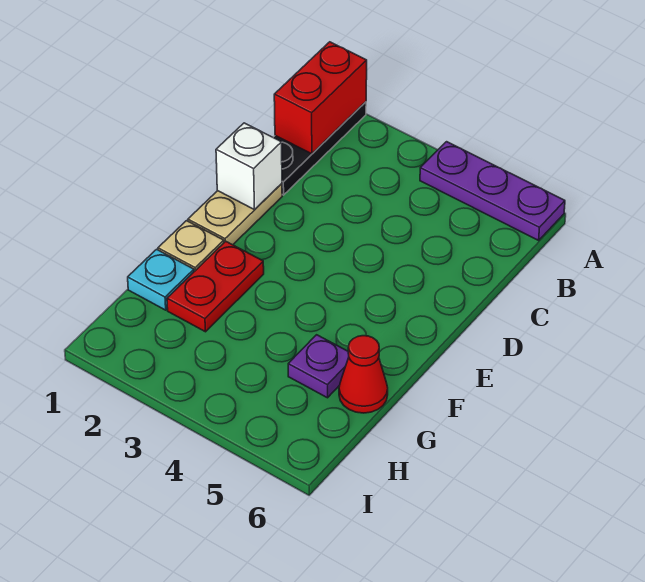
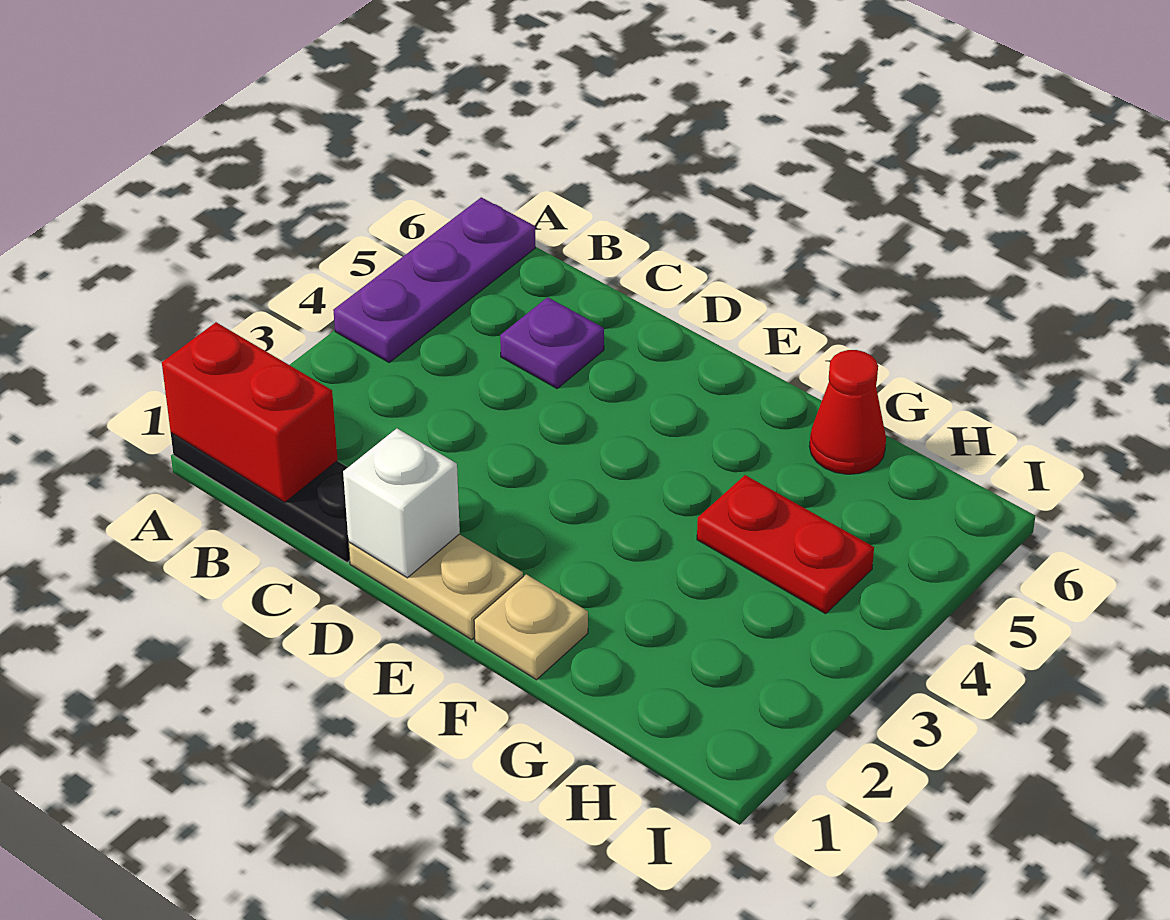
red plate F2:G2 level 1 -> red plate G4:H4 level 1
cyan plate G1 level 1 -> none
purple plate G5 level 1 -> purple plate C5 level 1

